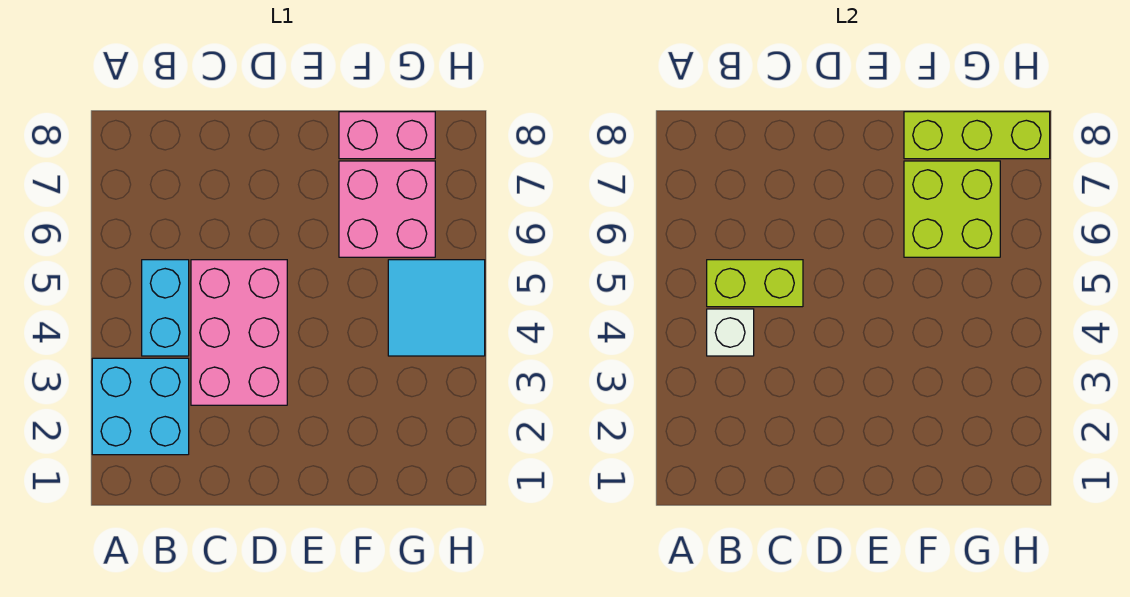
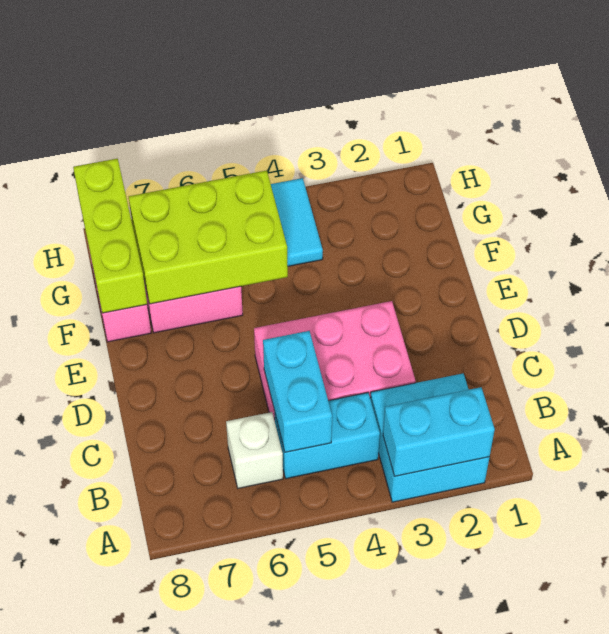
none -> cyan brick A2:A3 level 2
white brick B4 level 2 -> white brick B6 level 1
lime brick B5:C5 level 2 -> cyan brick B5:C5 level 2
lime brick F6:G7 level 2 -> lime brick F5:G7 level 2

